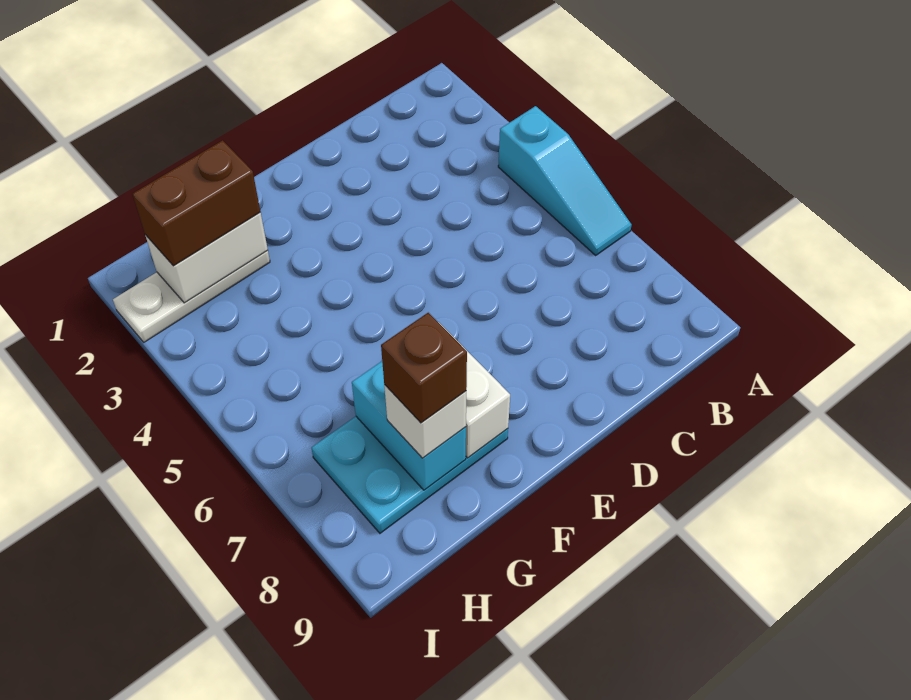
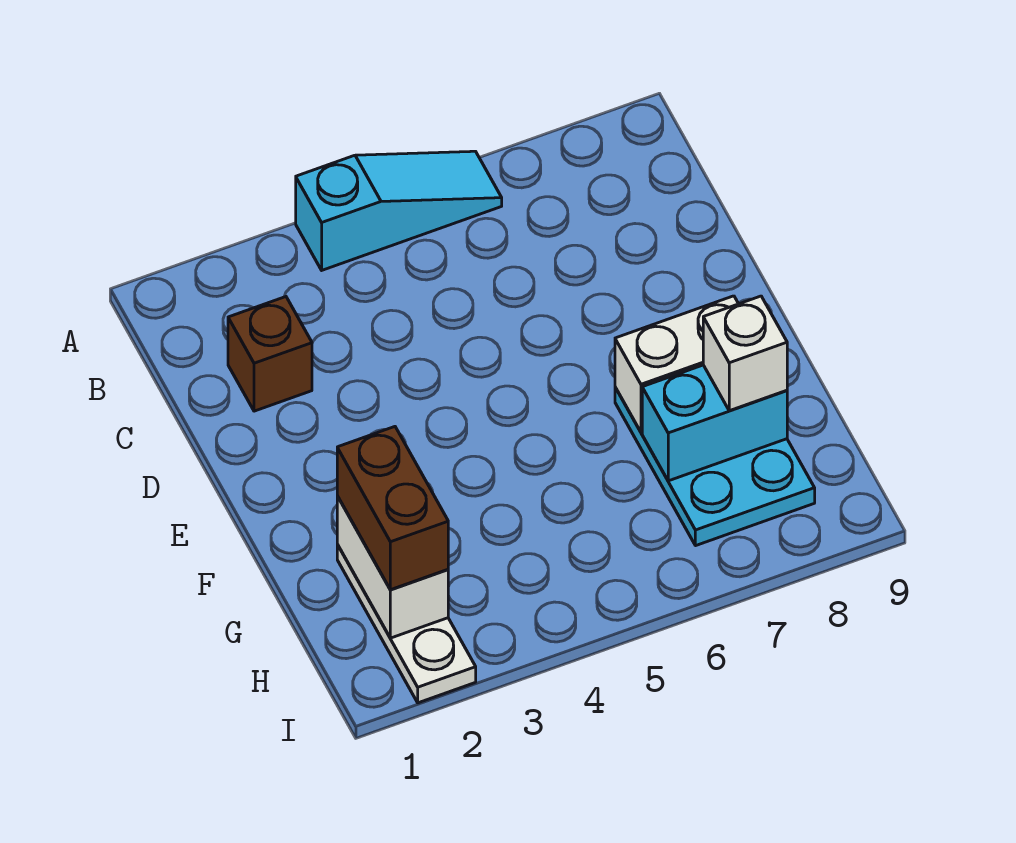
brown brick G8 level 4 -> brown brick C2 level 1

